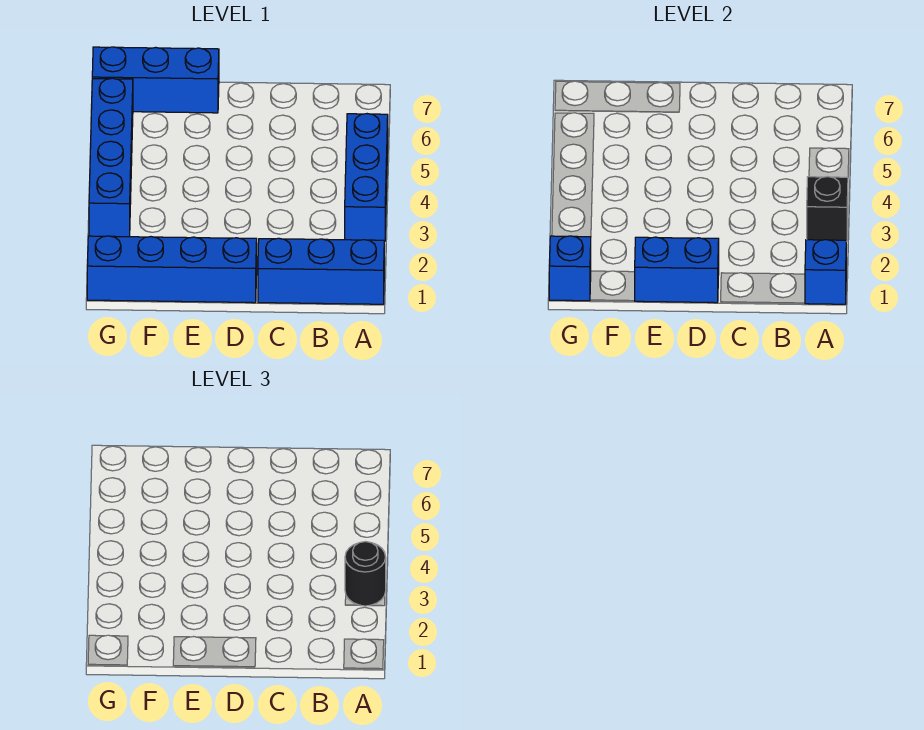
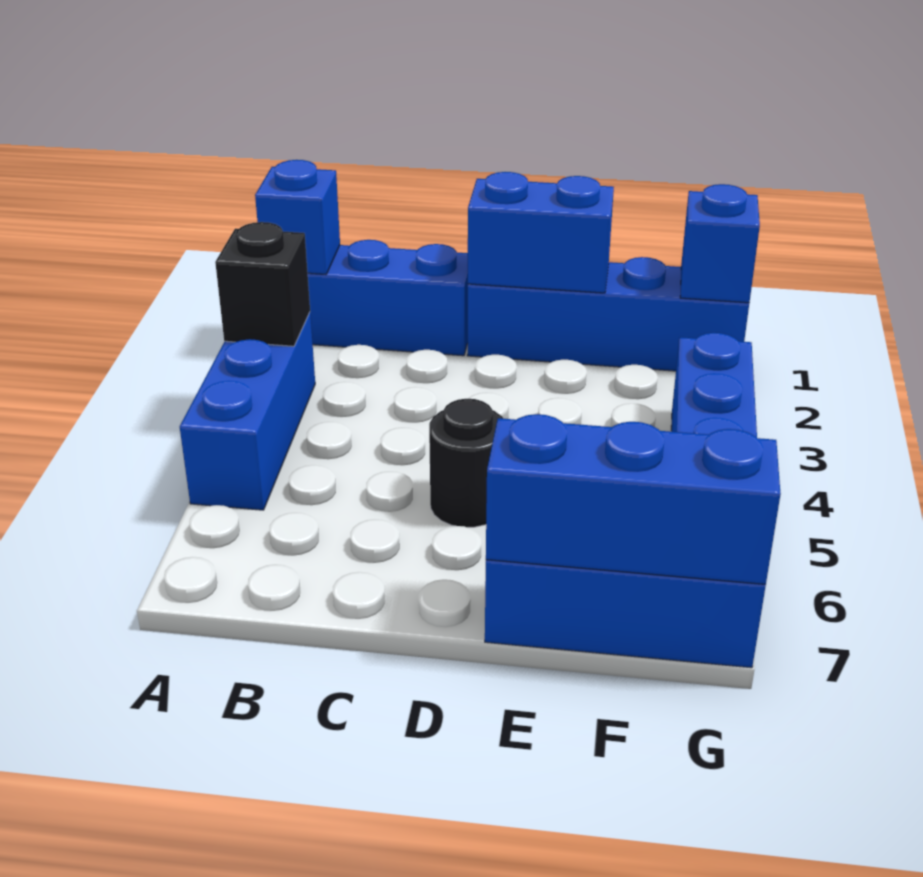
black round brick A3 level 3 -> black round brick D5 level 1
none -> blue brick E7:G7 level 2

